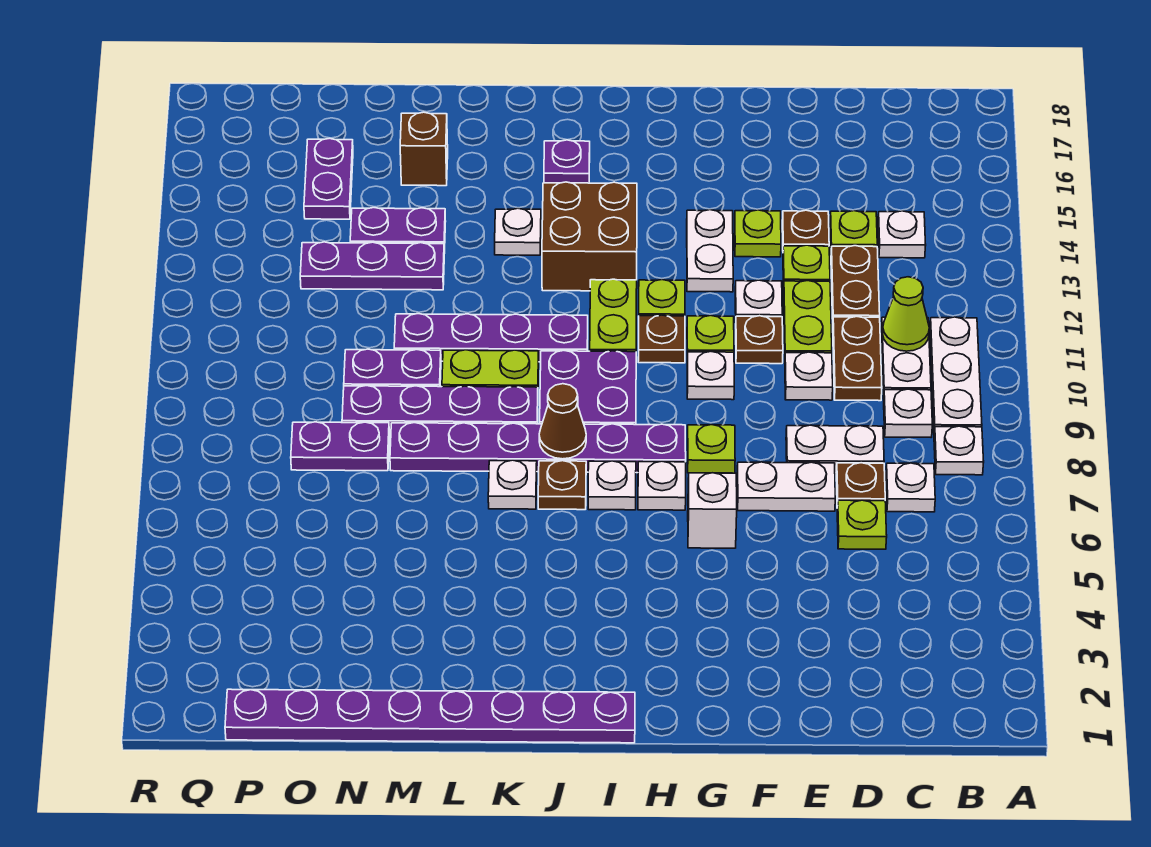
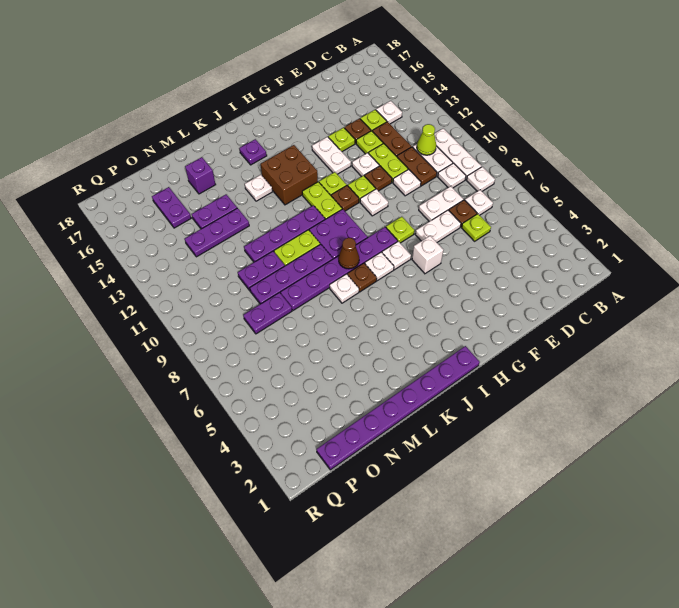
brown brick M16 level 1 -> purple brick M16 level 1

